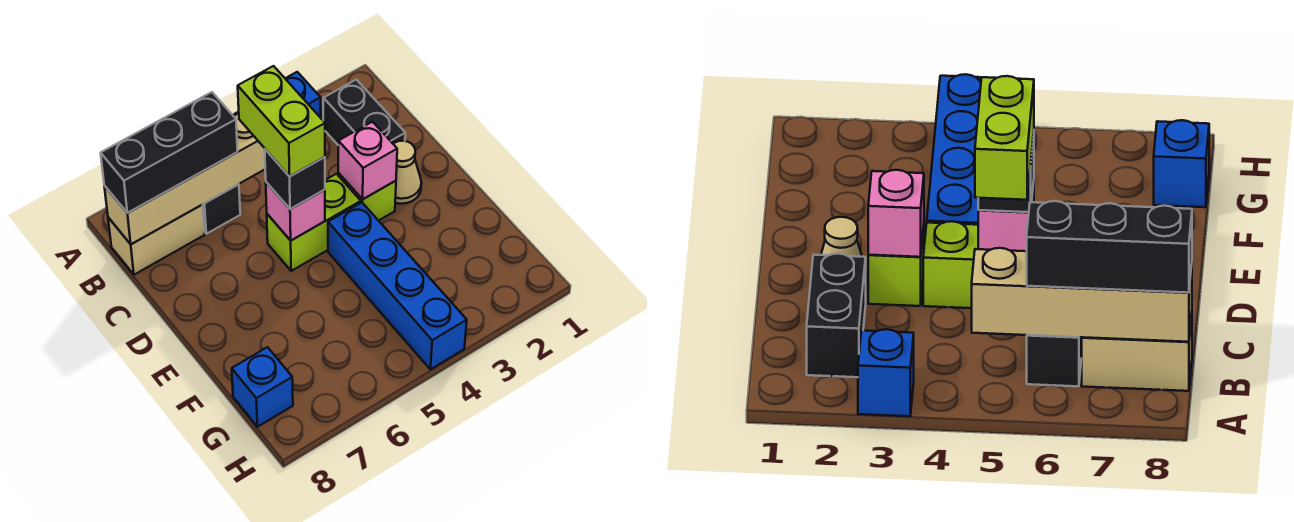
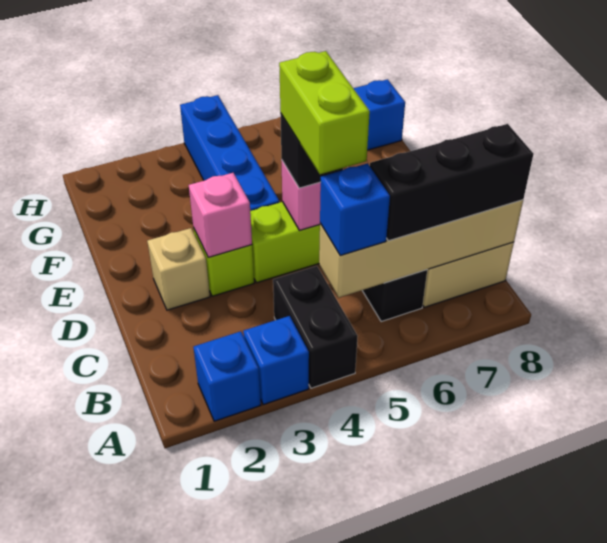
none -> blue brick A2 level 1
black brick B2:C2 level 1 -> black brick A4:B4 level 1
none -> blue brick B5 level 3
tan cone D2 level 1 -> tan brick D2 level 1

